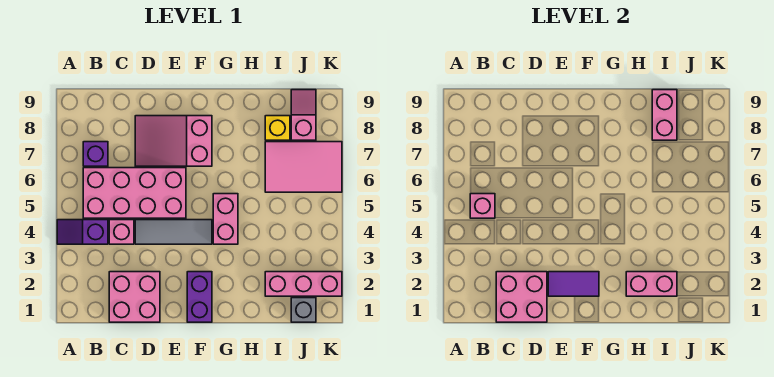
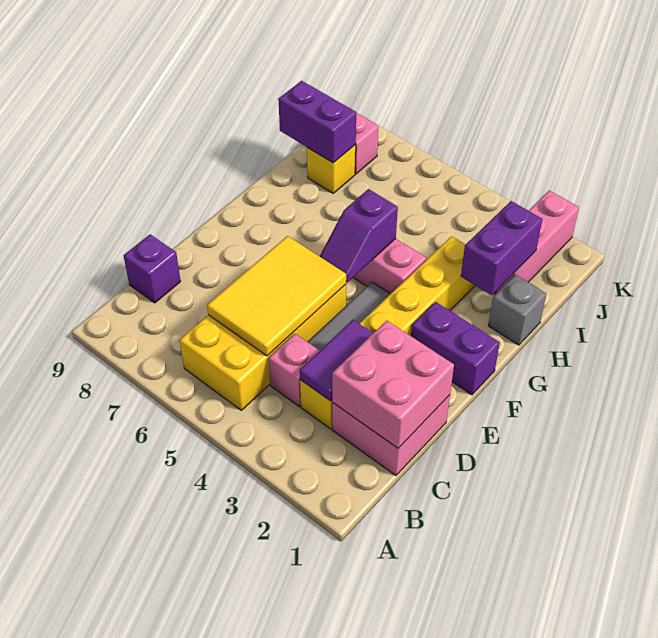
purple slope A4:B4 level 1 top B -> purple slope F5:G5 level 2 top G
pink brick B5:E6 level 1 -> yellow brick B5:E6 level 1
pink brick B5 level 2 -> none
purple brick B7 level 1 -> purple brick C9 level 1
none -> yellow brick C3:H3 level 1
none -> yellow tile C5:E6 level 2
pink slope D7:F8 level 1 top F -> none
purple tile E2:F2 level 2 -> purple tile C3:D3 level 2
pink brick H2:I2 level 2 -> purple brick H2:I2 level 2
pink tile I6:K7 level 1 -> none
pink brick I8:I9 level 2 -> purple brick I8:I9 level 2
grey brick J1 level 1 -> grey brick H1 level 1

